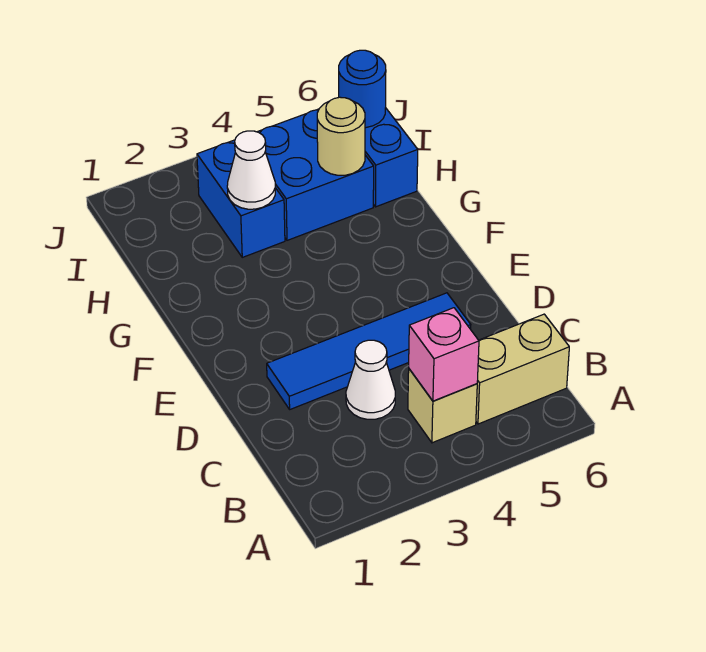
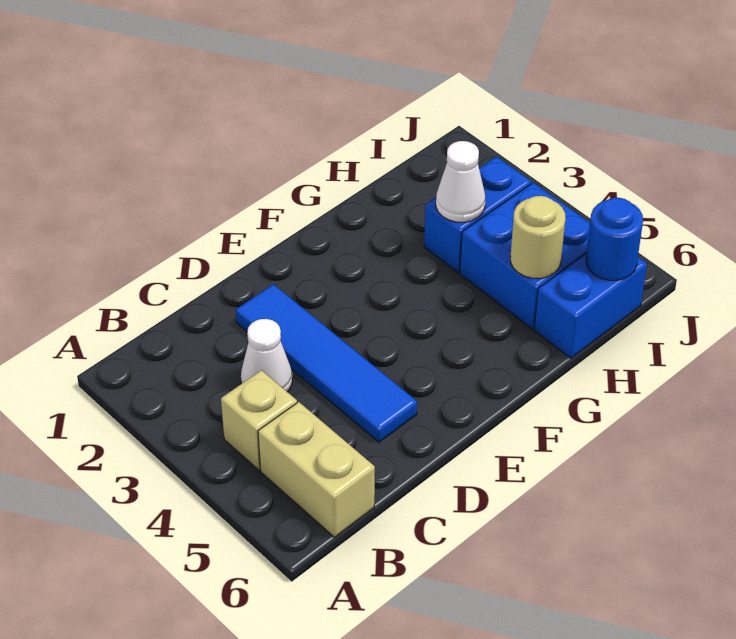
pink brick B4 level 2 -> none

